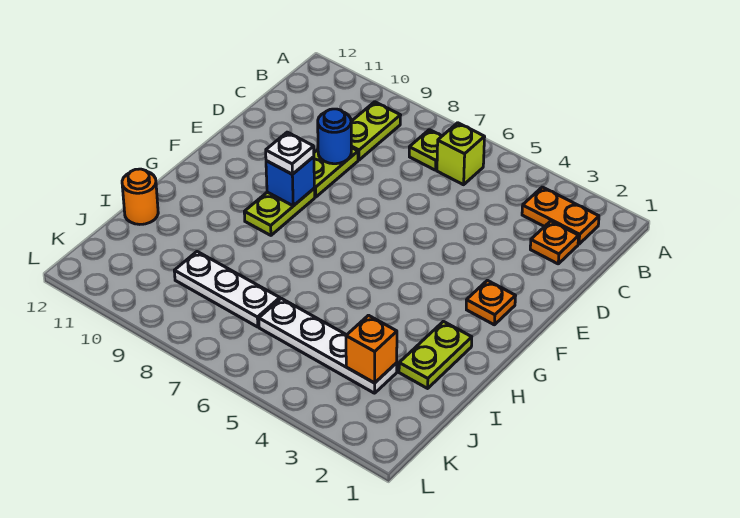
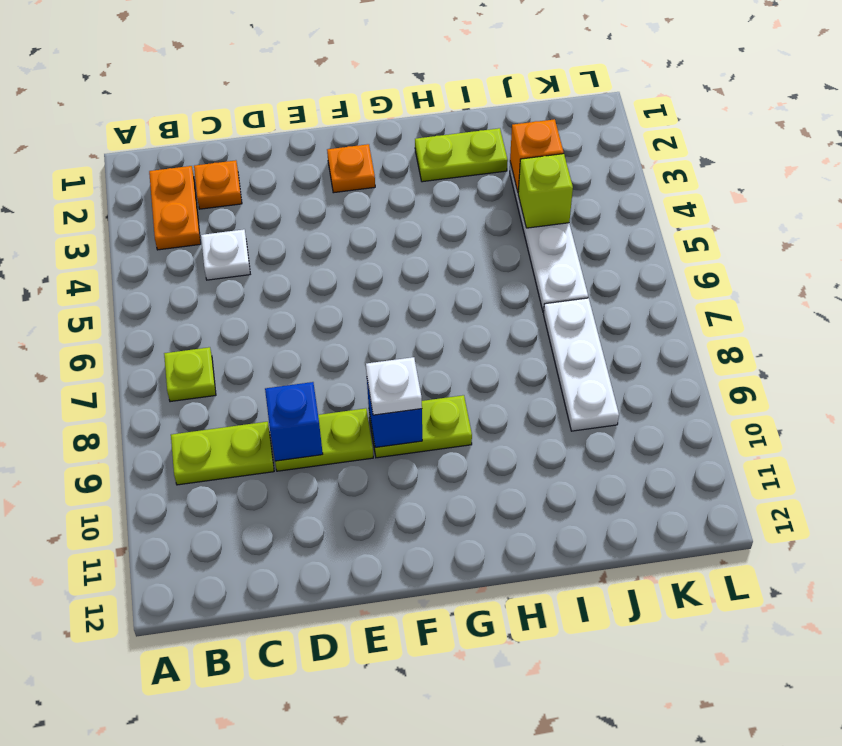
lime brick B6 level 1 -> lime brick J4 level 2
none -> white plate C4 level 1
blue round brick D9 level 2 -> blue brick D9 level 2
orange round brick I12 level 1 -> none

